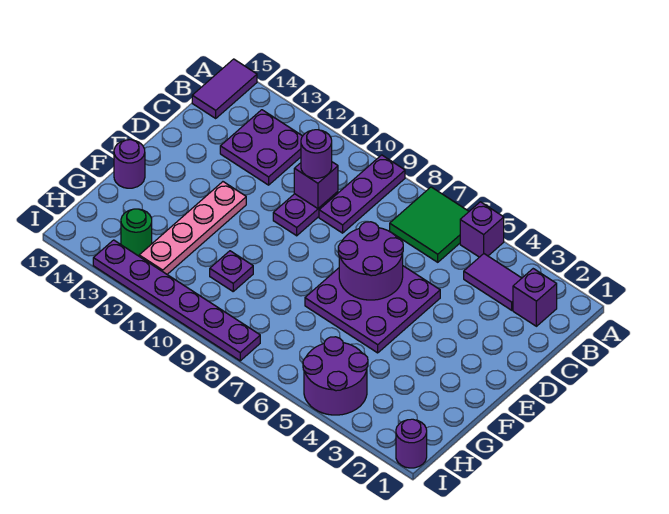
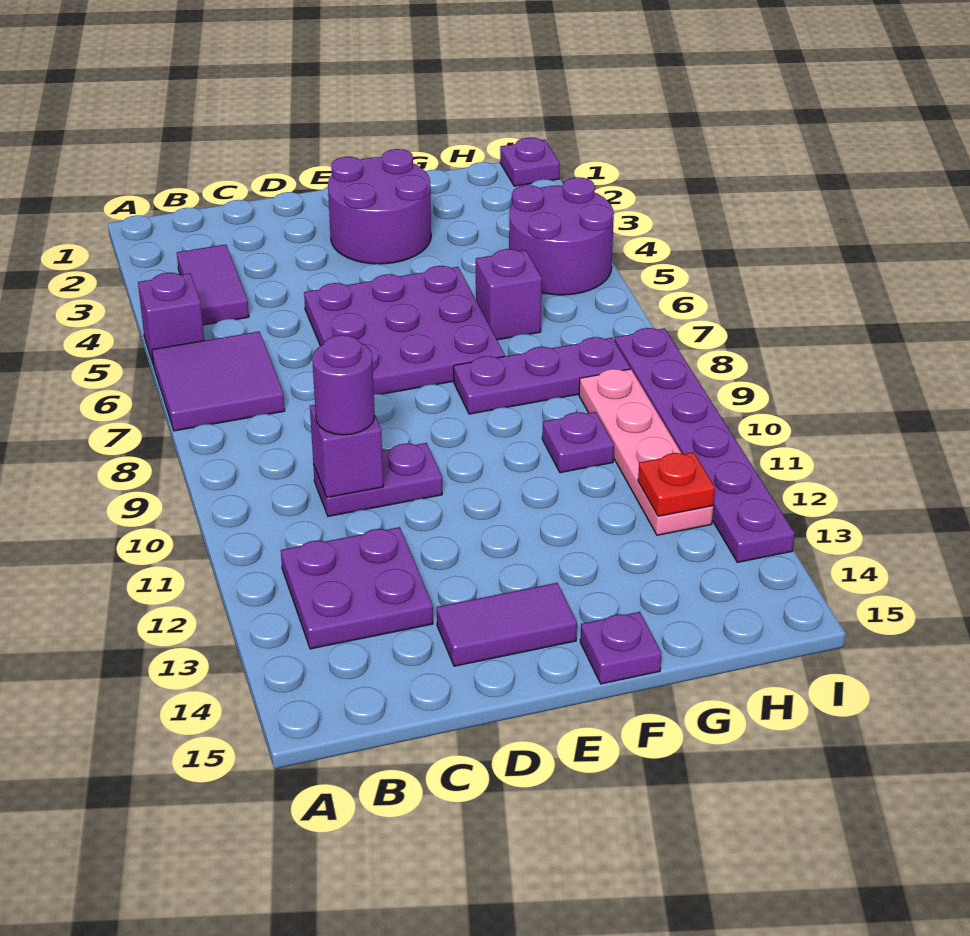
green tile A6:B7 level 1 -> purple tile A6:B7 level 1
purple plate A9:C9 level 1 -> purple plate F8:H8 level 1
purple tile A15:B15 level 1 -> purple tile D14:E14 level 1
purple brick B2 level 1 -> purple brick G6 level 1
purple round brick D6:E7 level 2 -> purple round brick E2:F3 level 1
pink plate E12:H12 level 1 -> pink plate H9:H12 level 1
purple round brick F15 level 1 -> purple plate F15 level 1
none -> red plate H12 level 2
green round brick H13 level 1 -> none
purple round brick I1 level 1 -> purple plate I1 level 1

